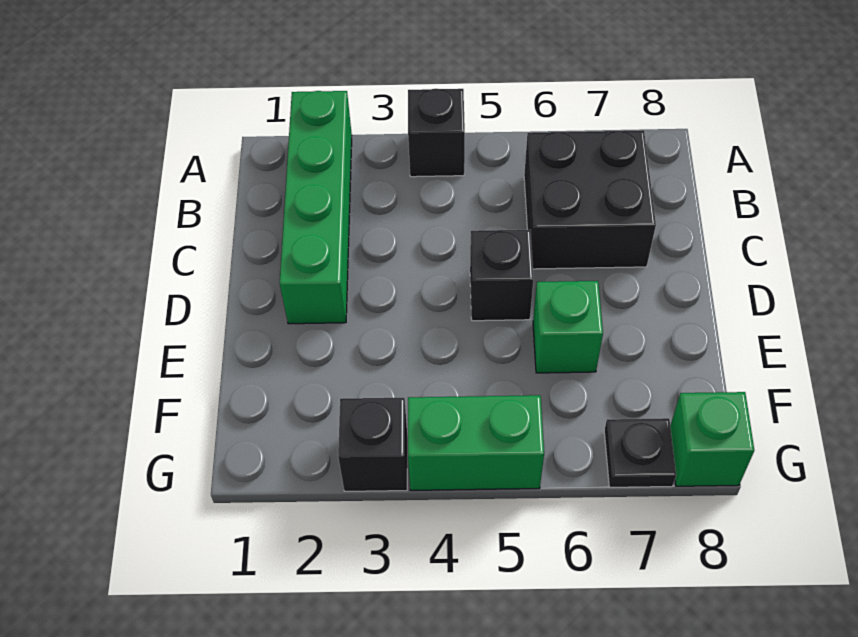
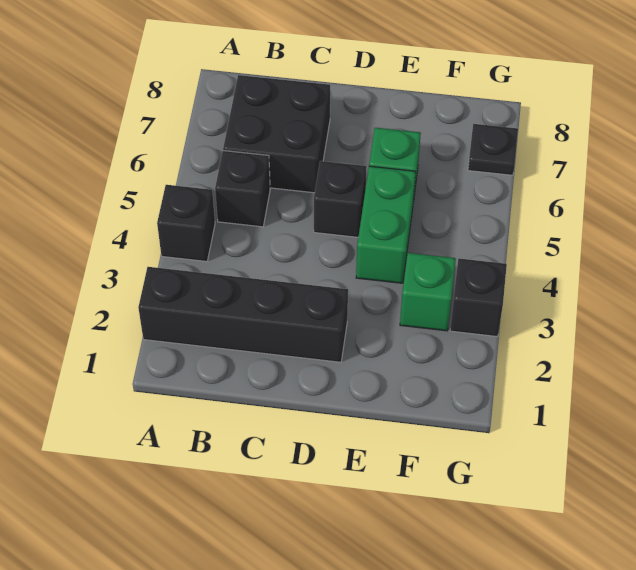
green brick A2:D2 level 1 -> black brick A2:D2 level 1
none -> black brick B5 level 1
green brick G4:G5 level 1 -> green brick E4:E5 level 1
green brick G8 level 1 -> green brick F3 level 1

